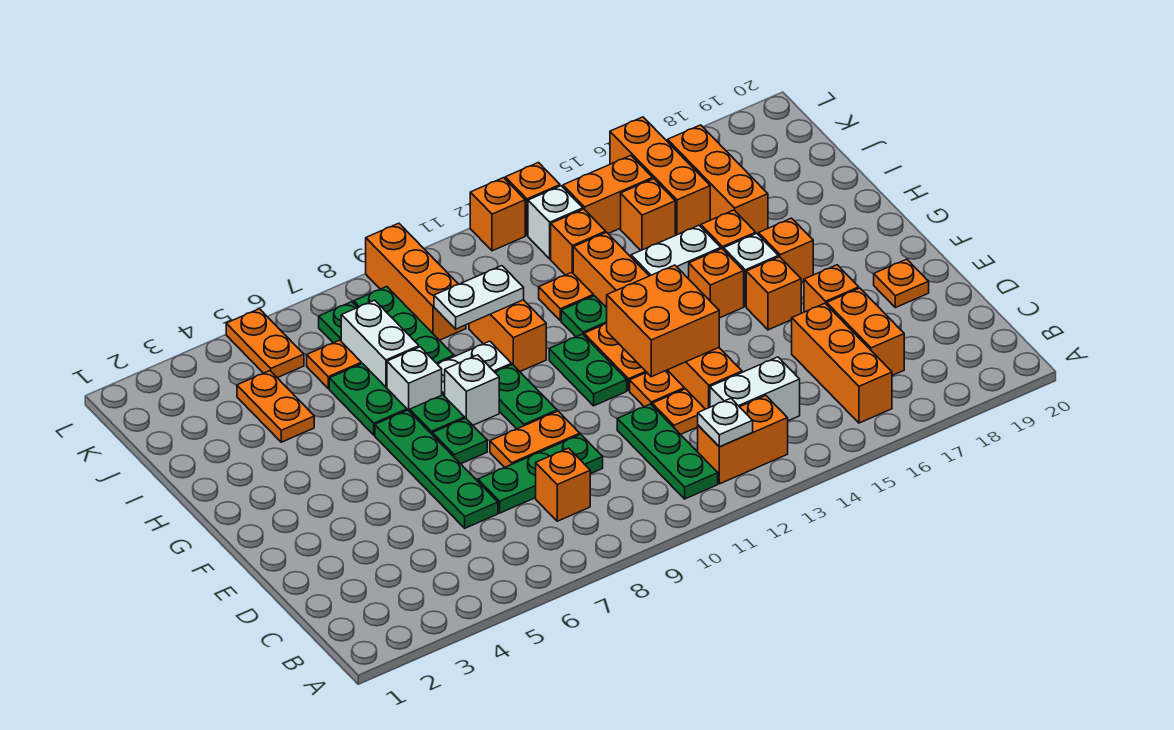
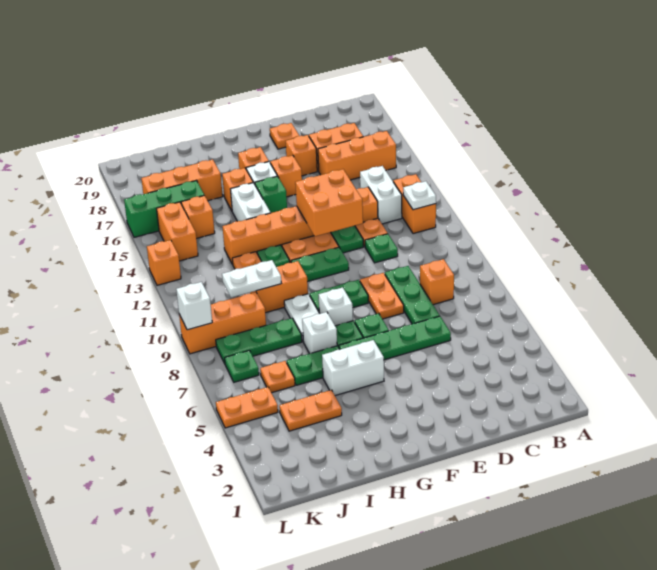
green plate B11:D11 level 1 -> green plate D11 level 1
orange plate E12 level 1 -> green plate E12 level 1
orange brick G15 level 1 -> green brick G15 level 1
white brick I7:J7 level 1 -> white brick G5:H5 level 1
white plate I9:I10 level 2 -> white plate I10:J10 level 2
orange brick J13 level 1 -> none
orange brick J16:L16 level 1 -> green brick J16:L16 level 1
white brick K13 level 1 -> white brick L9 level 2
orange brick L12 level 1 -> none

